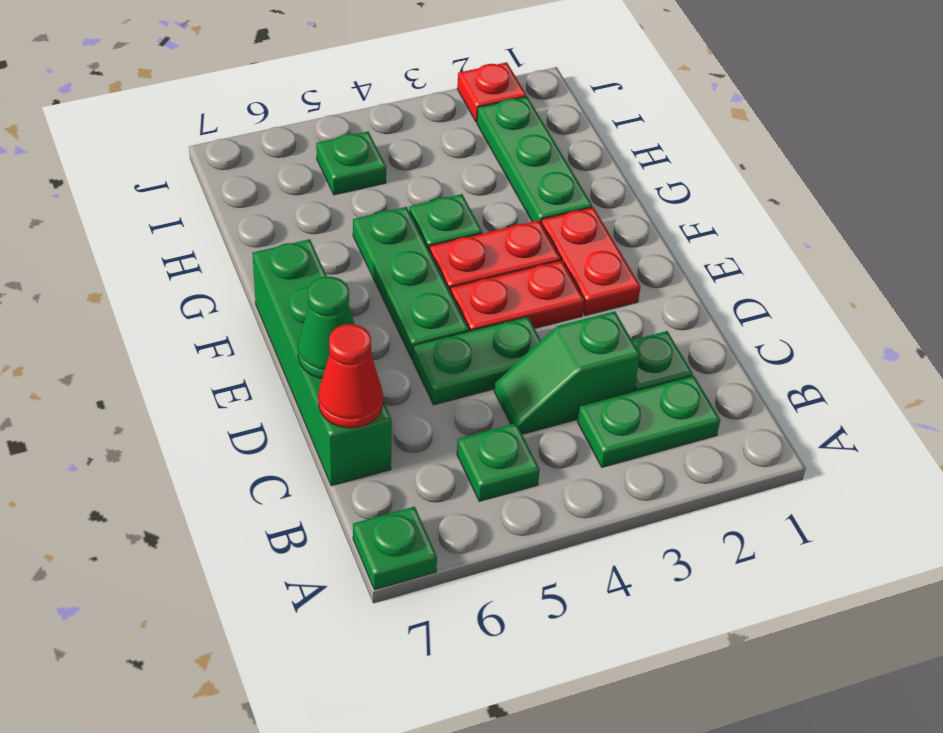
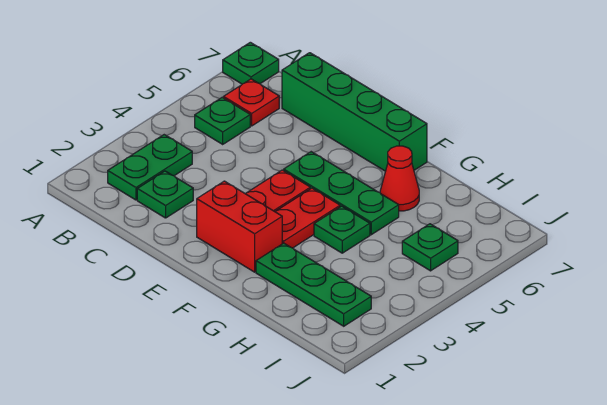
green slope C3:C4 level 1 top 3 -> none
red cone C7 level 2 -> red cone G6 level 1
green plate D4:D5 level 1 -> none
green cone D7 level 2 -> none
red plate E2:F2 level 1 -> red brick E2:F2 level 1
red plate J2 level 1 -> red plate B6 level 1

